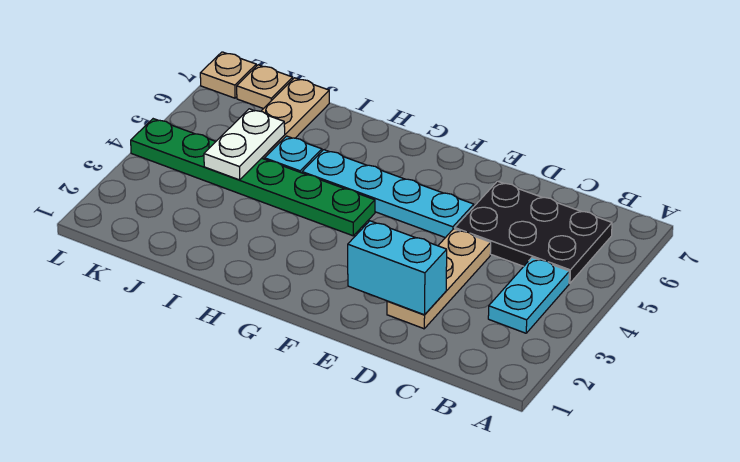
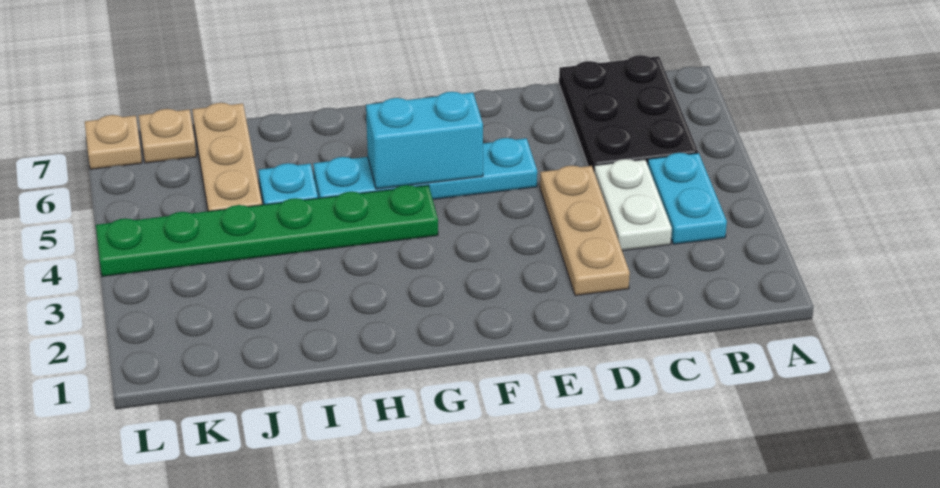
black plate B5:D6 level 1 -> black plate B5:C7 level 1
cyan brick D2:E2 level 2 -> cyan brick F5:G5 level 2
white plate J4:J5 level 2 -> white plate C3:C4 level 1

